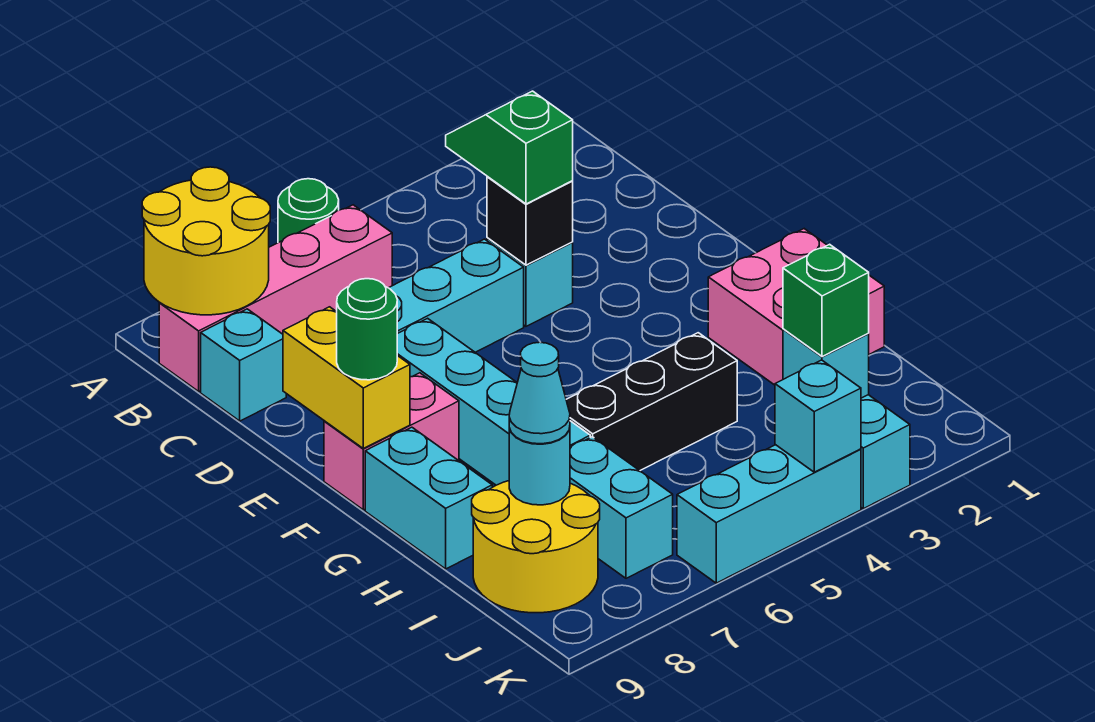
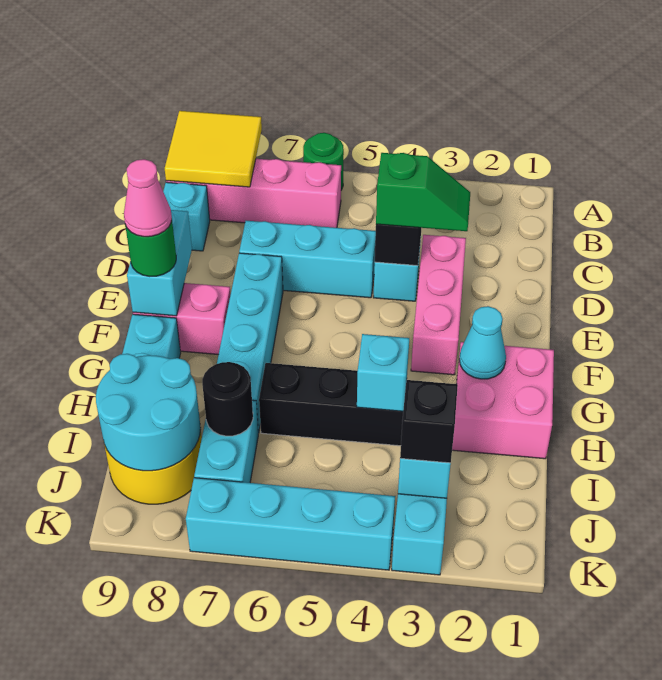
yellow round brick A8:B9 level 2 -> yellow tile A8:B9 level 2
green slope C4:D4 level 3 top D -> green slope D3:D4 level 3 top 4
none -> pink brick D3:F3 level 1
yellow brick E9:F9 level 2 -> cyan brick E9:F9 level 2
none -> pink cone F9 level 4
none -> black round brick I7 level 2
cyan round brick I8 level 2 -> cyan round brick I8:J9 level 2
cyan cone I8 level 3 -> cyan cone G2 level 2
green brick J3 level 3 -> black brick J3 level 3
cyan brick K4:K6 level 1 -> cyan brick K4:K7 level 1
cyan brick K4 level 2 -> cyan brick H4 level 2

